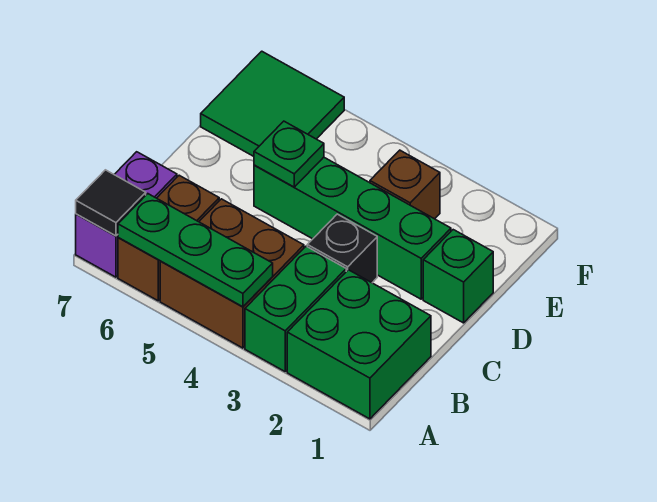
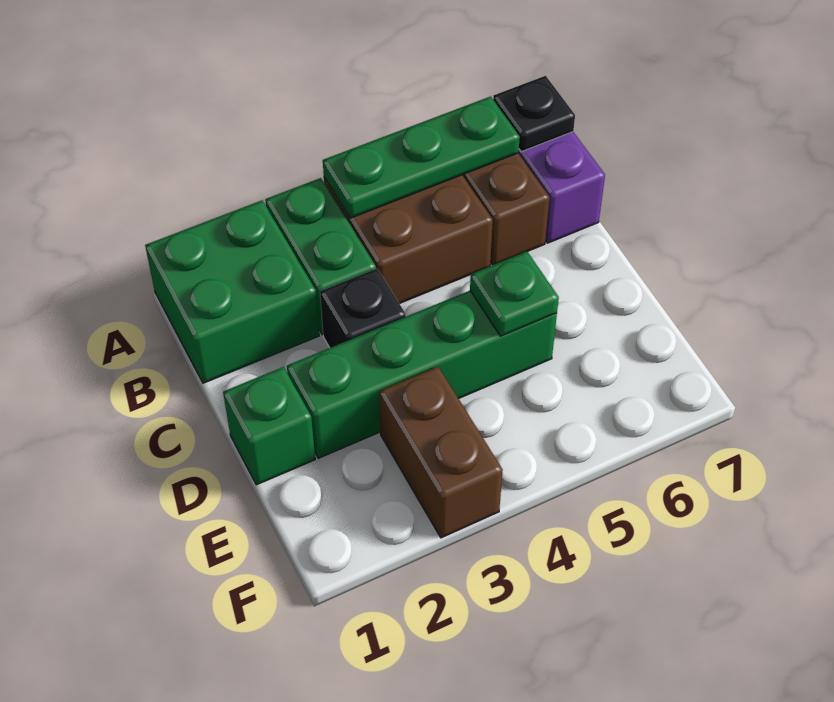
black tile A7 level 2 -> black plate A7 level 2
brown brick E3 level 1 -> brown brick E3:F3 level 1
green tile E6:F7 level 1 -> none

